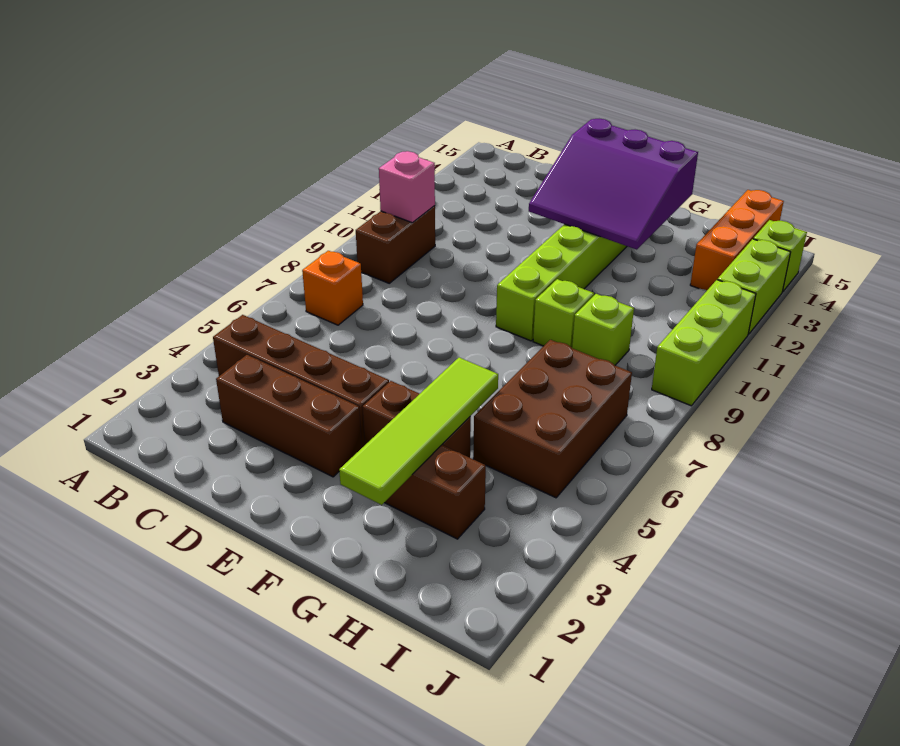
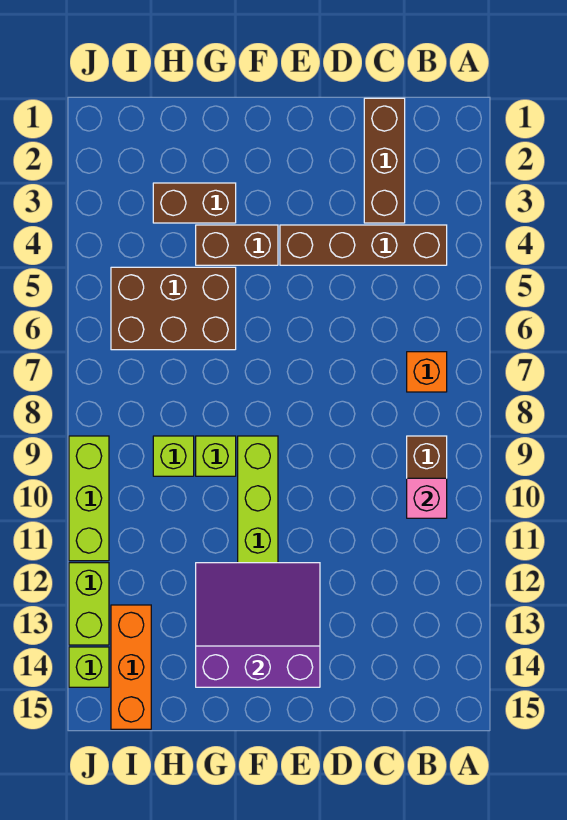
brown brick C3:E3 level 1 -> brown brick C1:C3 level 1
lime tile G2:G5 level 2 -> none
brown brick H5:I7 level 1 -> brown brick G5:I6 level 1

